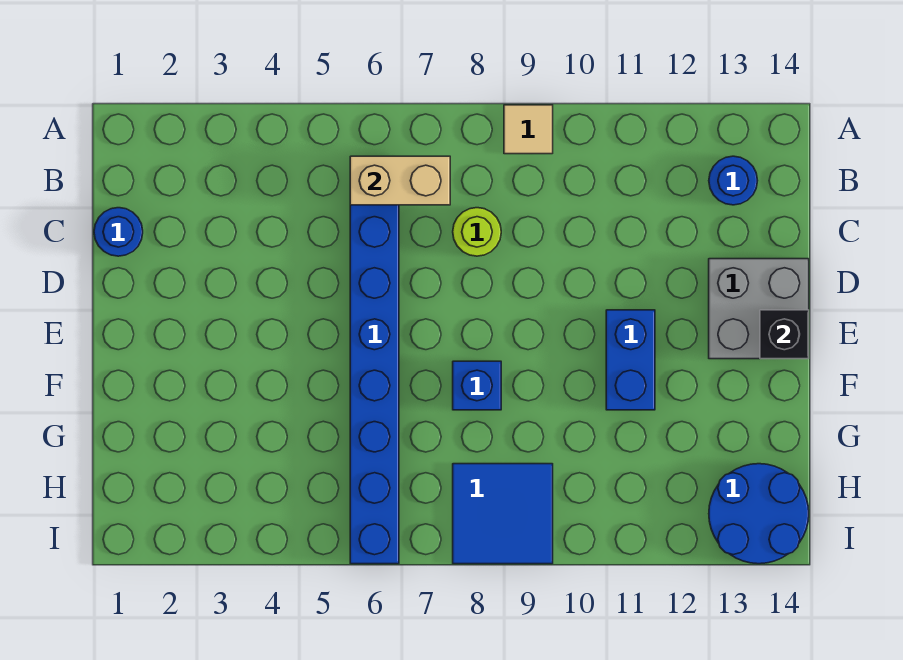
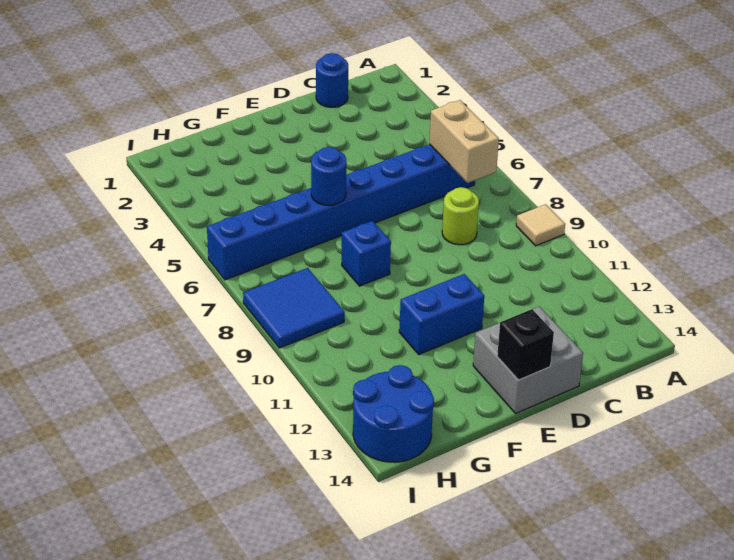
blue round brick B13 level 1 -> blue round brick F6 level 2

